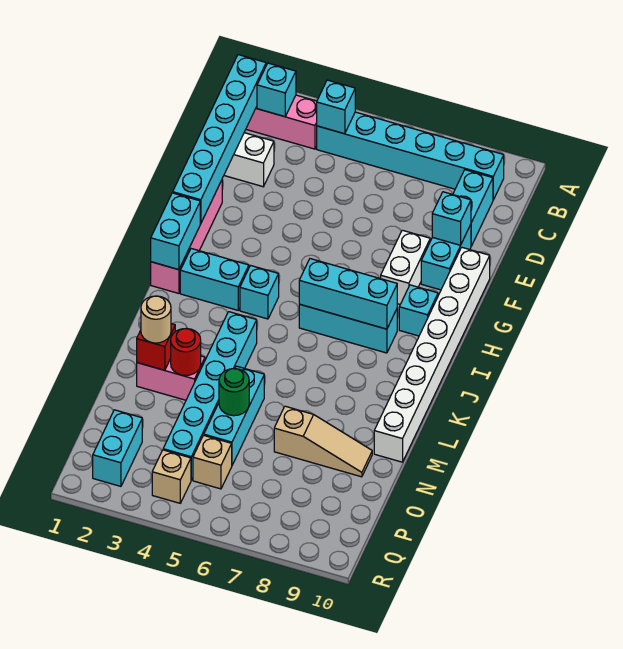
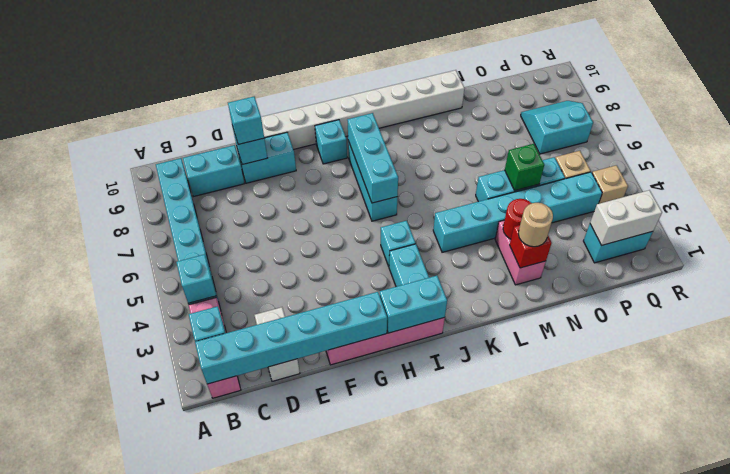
none -> cyan brick E9 level 3
white brick F8:G8 level 1 -> white brick P2:Q2 level 2
green round brick N5 level 2 -> green brick N5 level 2
tan slope N7:N9 level 1 top 7 -> none
none -> cyan slope P7:Q8 level 1 top 7

